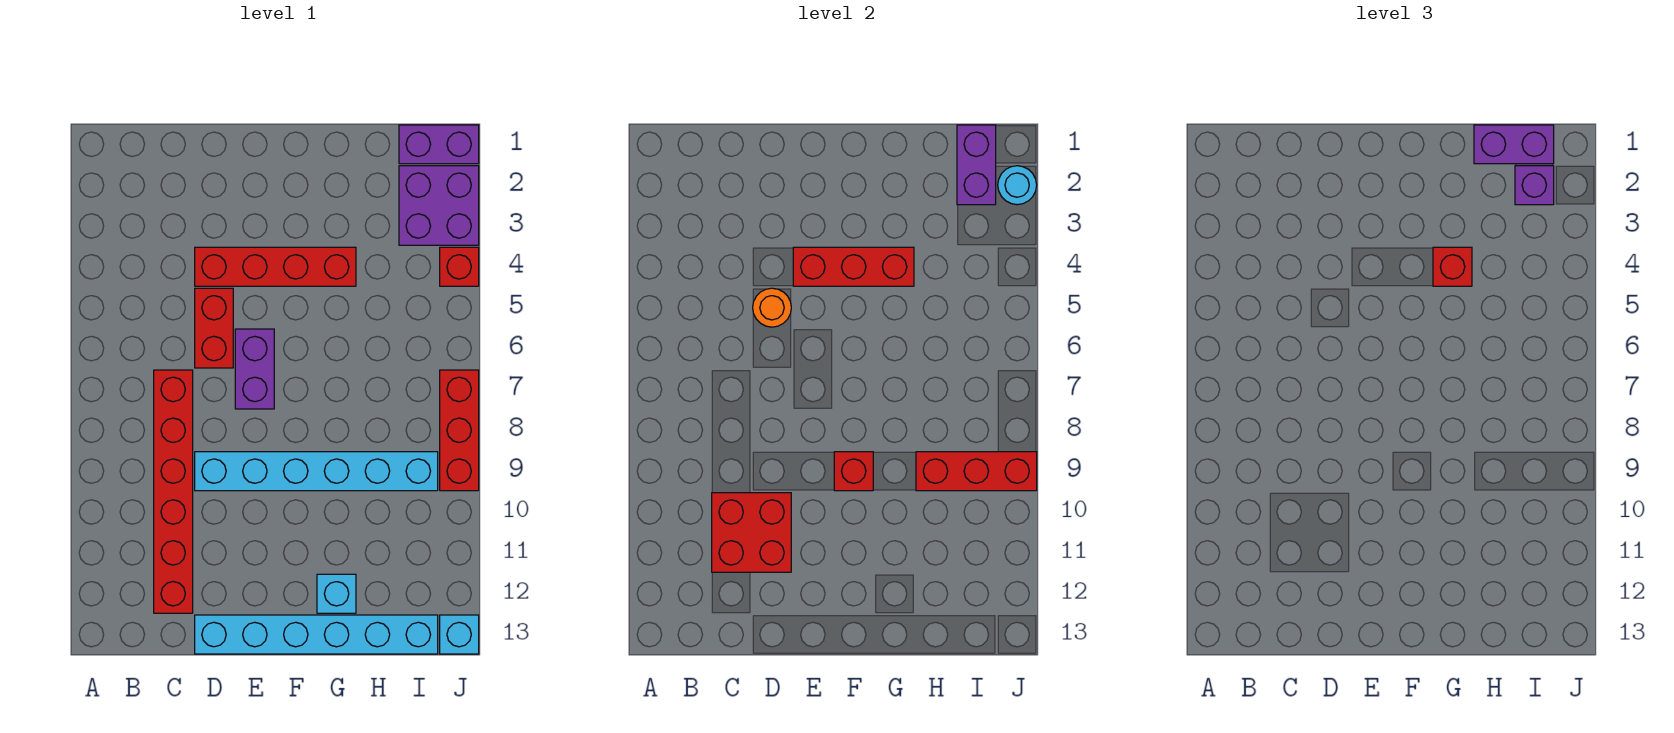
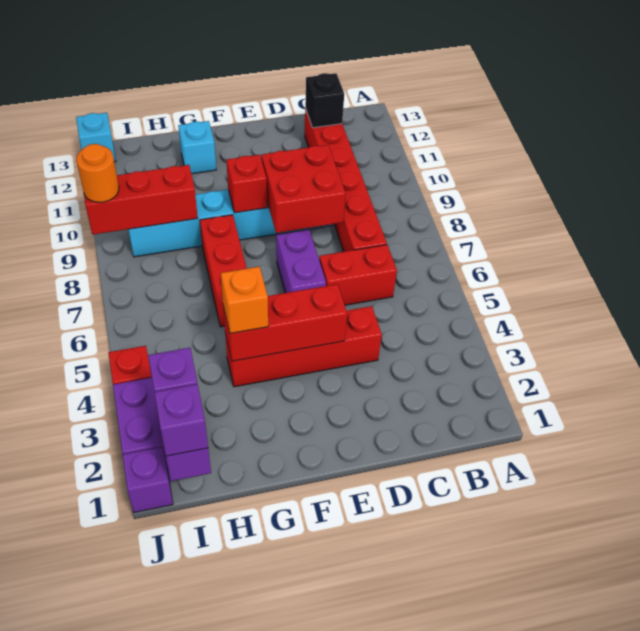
red brick C10:D11 level 2 -> red brick D8:E9 level 2
none -> black brick C12 level 2
red brick D5:D6 level 1 -> red brick C6:D6 level 1
orange round brick D5 level 2 -> orange round brick J9 level 3
cyan brick D13:I13 level 1 -> none
red brick G4 level 3 -> orange brick G4 level 3
purple brick H1:I1 level 3 -> purple brick I1 level 3
purple brick I1:J1 level 1 -> purple brick J1 level 1
cyan round brick J2 level 2 -> none
red brick J7:J9 level 1 -> red brick G6:G8 level 1

